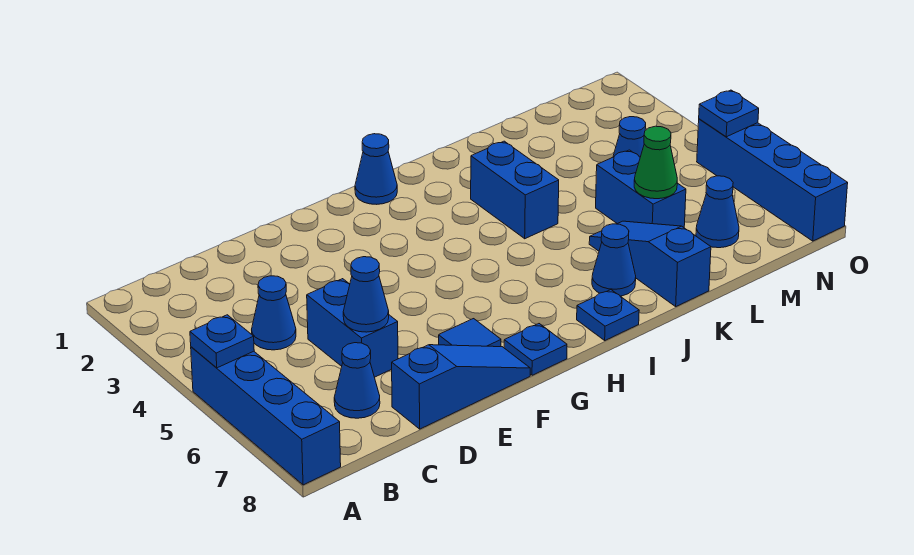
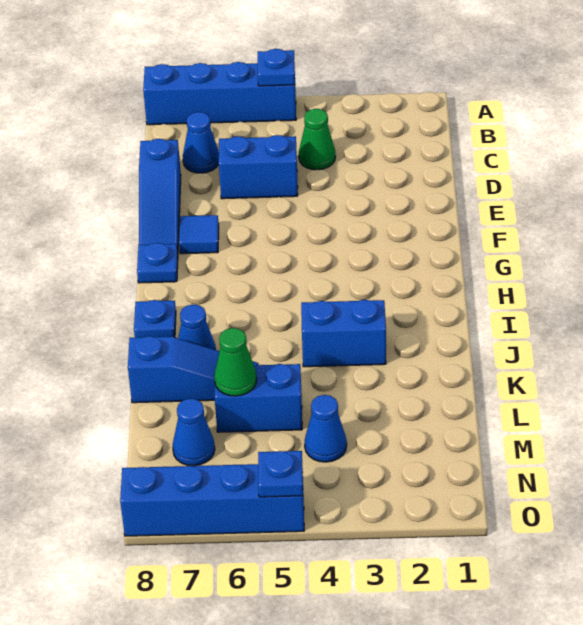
blue cone C4 level 1 -> green cone C4 level 1
blue cone D6 level 2 -> none
blue cone H1 level 1 -> none

